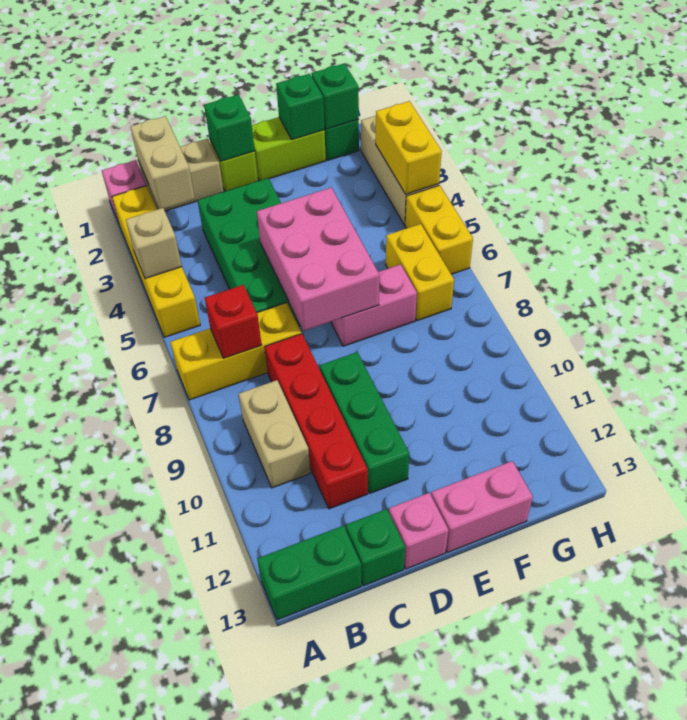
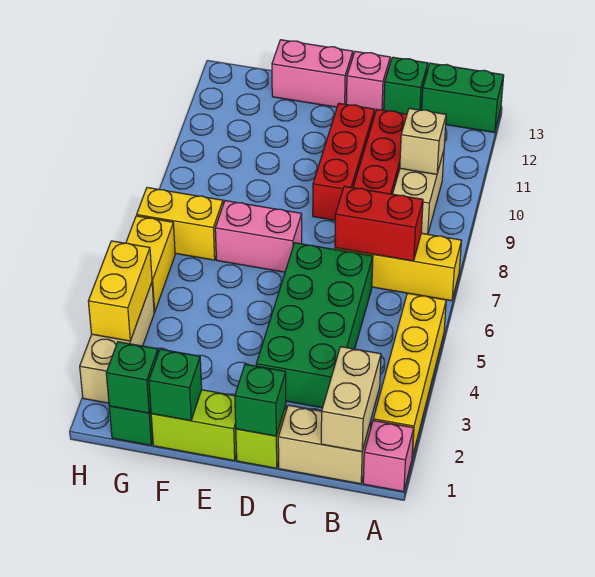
tan brick A4 level 2 -> tan brick B10 level 2
red brick B7 level 2 -> red brick B7:C7 level 2
pink brick D5:E7 level 2 -> none
green brick D9:D11 level 1 -> red brick D9:D11 level 1
yellow brick G6:G7 level 1 -> yellow brick G7:H7 level 1

